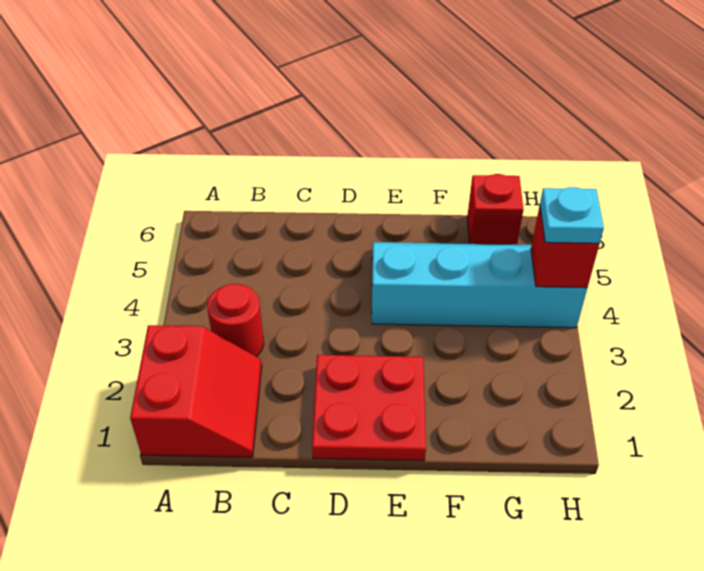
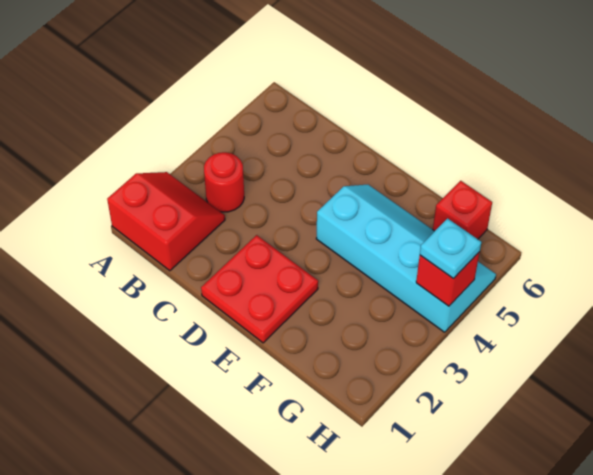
red slope A1:B2 level 1 top A -> red slope A1:B2 level 1 top 1

